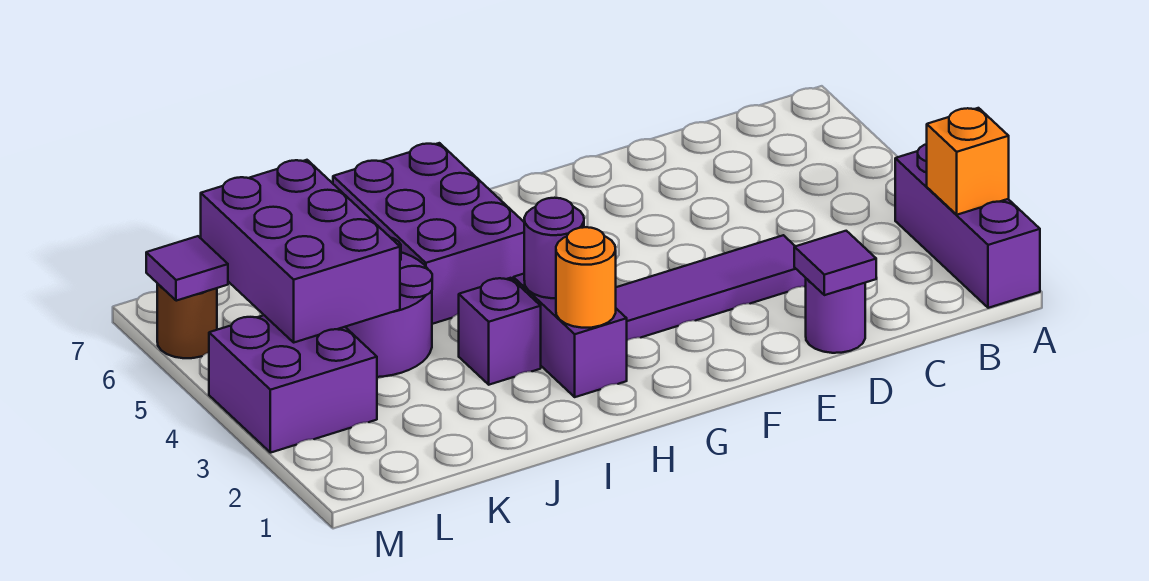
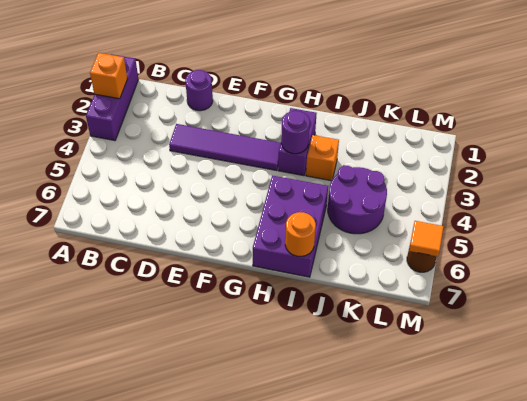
purple tile D1 level 2 -> none
orange round brick H2 level 2 -> orange round brick I7 level 2
purple brick I3 level 1 -> orange brick I3 level 1
purple brick K4:L6 level 2 -> none
purple brick L3:M4 level 1 -> none
purple tile M6 level 2 -> orange tile M6 level 2

